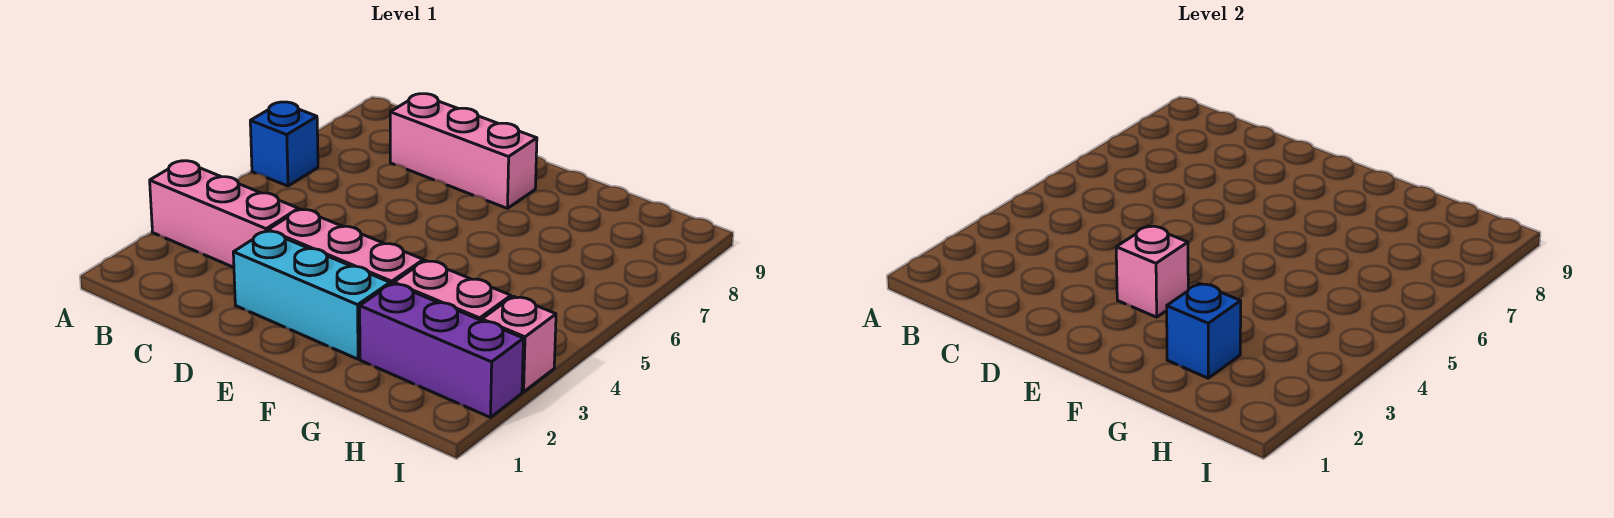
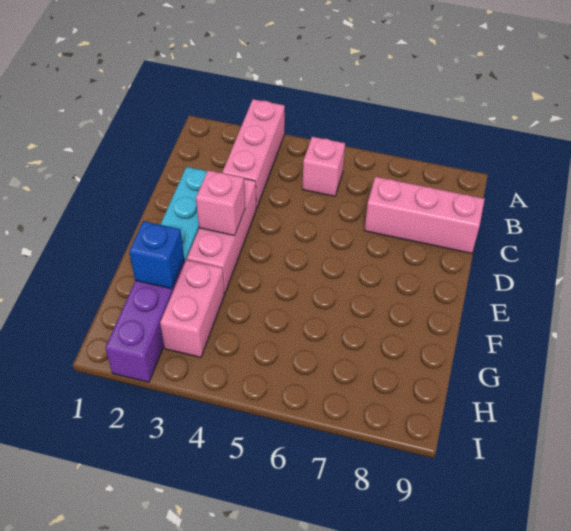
blue brick A6 level 1 -> none
pink brick C8:E8 level 1 -> pink brick C7:C9 level 1
pink brick I3 level 1 -> pink brick B5 level 1

